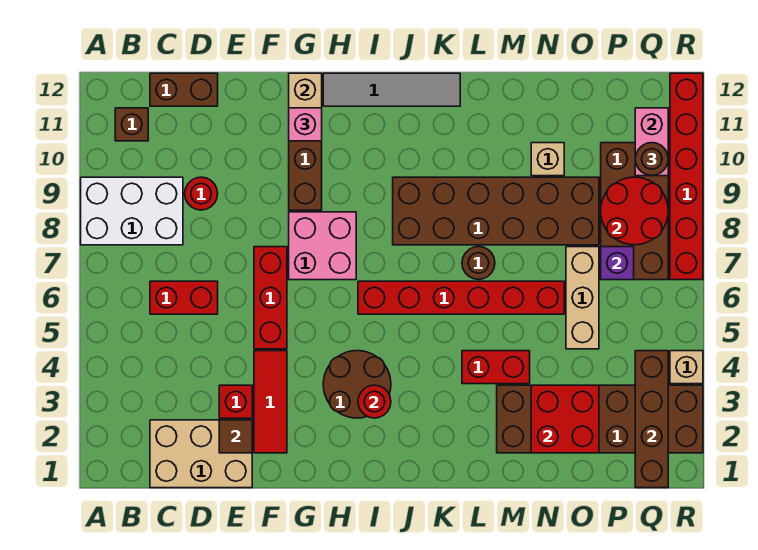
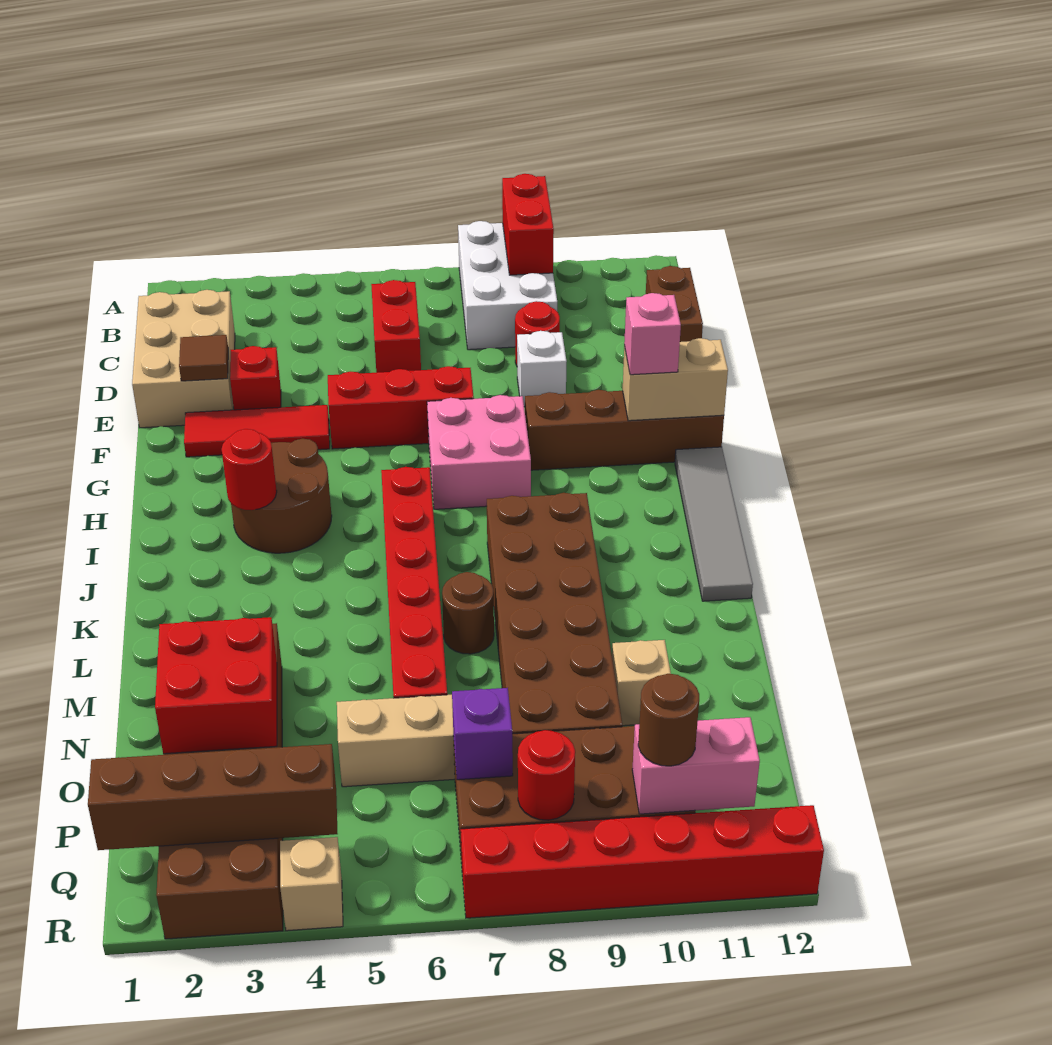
brown brick B11 level 1 -> none
none -> white brick E9 level 1
red brick L4:M4 level 1 -> red brick A9:B9 level 2
red round brick P8:Q9 level 2 -> red round brick Q8 level 2

